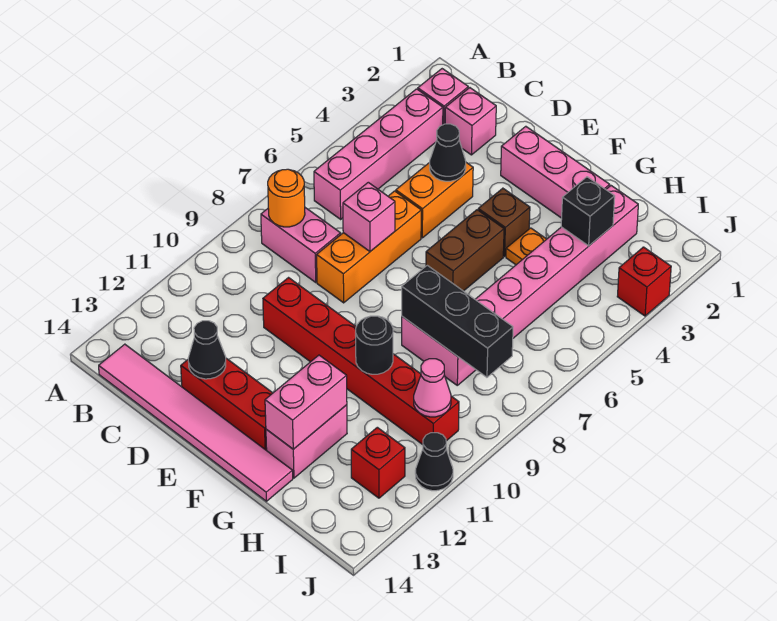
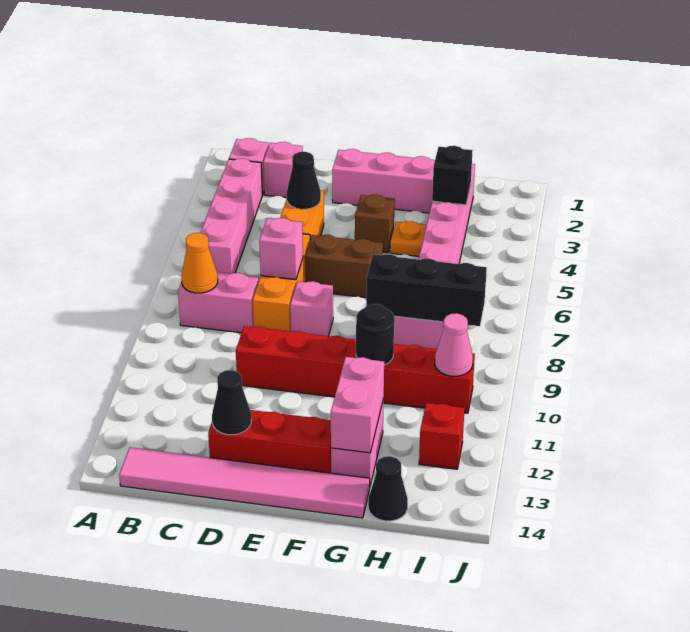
orange round brick B8 level 2 -> orange cone B8 level 2
none -> pink brick E8 level 1
brown brick F5:F6 level 1 -> brown brick E6:F6 level 1
red brick J3 level 1 -> none
black cone J11 level 1 -> black cone H14 level 1

